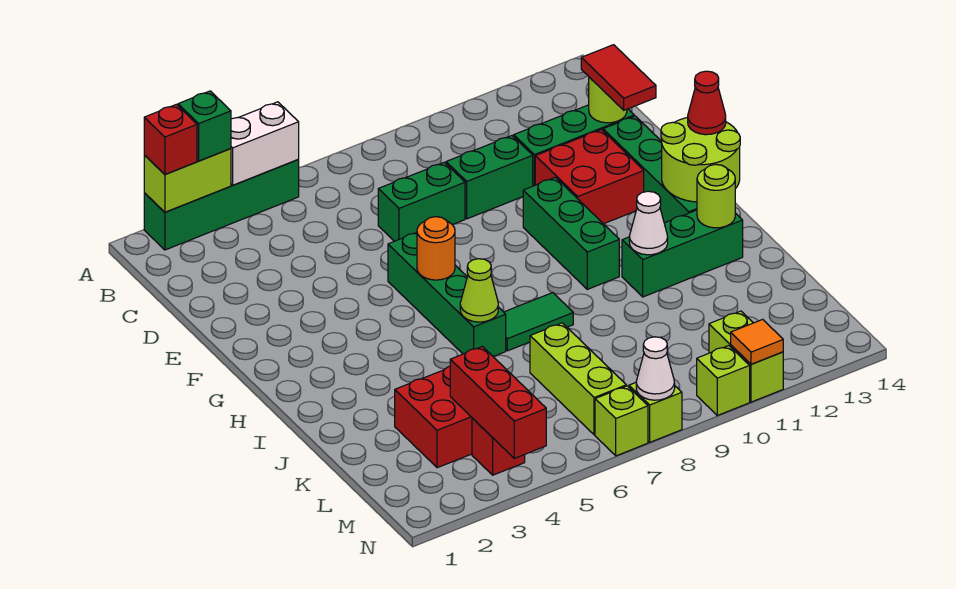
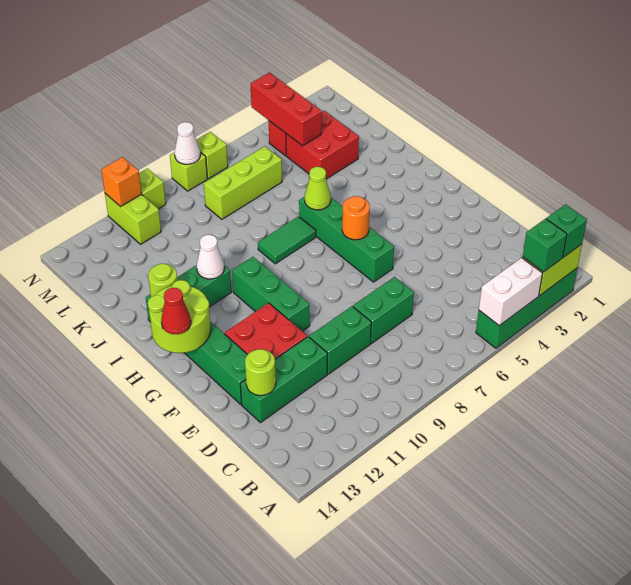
red brick A2 level 3 -> green brick A2 level 3
red tile D13:E13 level 3 -> none
lime brick K7:M7 level 1 -> lime brick L6:L8 level 1
orange tile N11 level 2 -> orange brick N11 level 2

